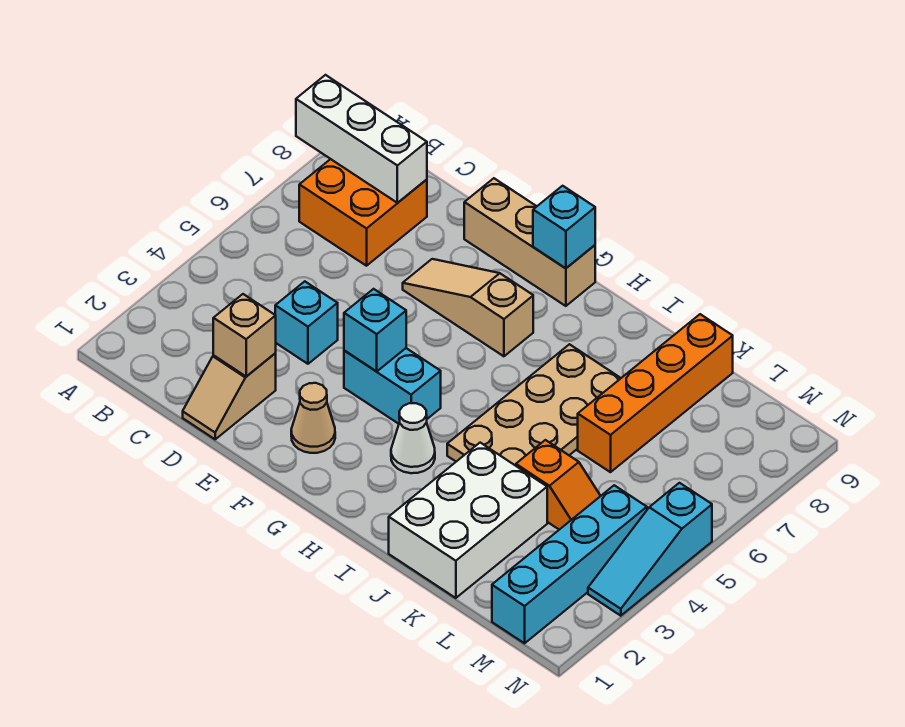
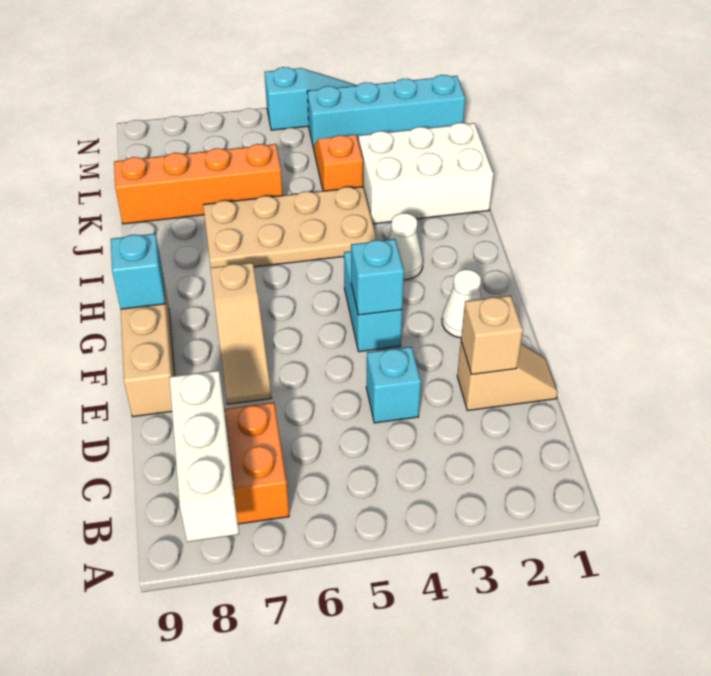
tan cone F2 level 1 -> white cone F2 level 1

